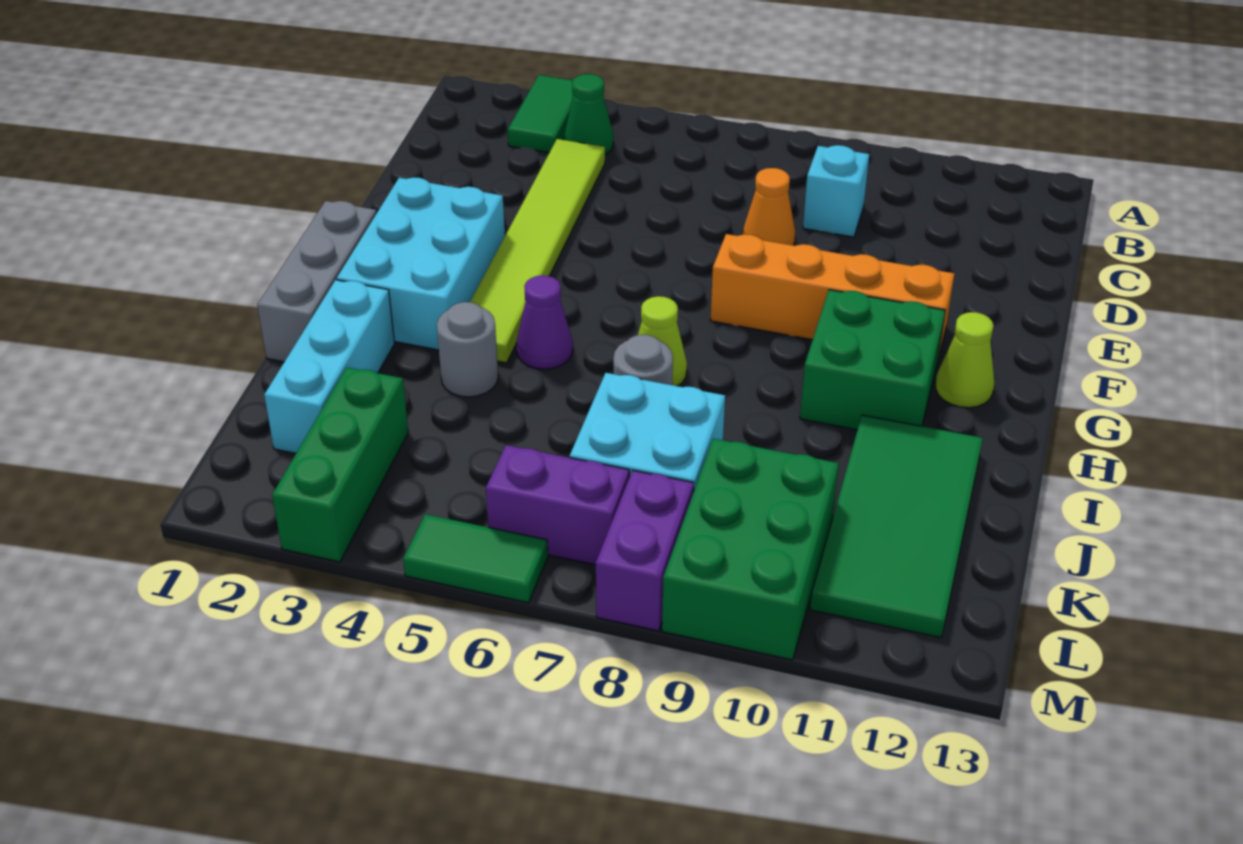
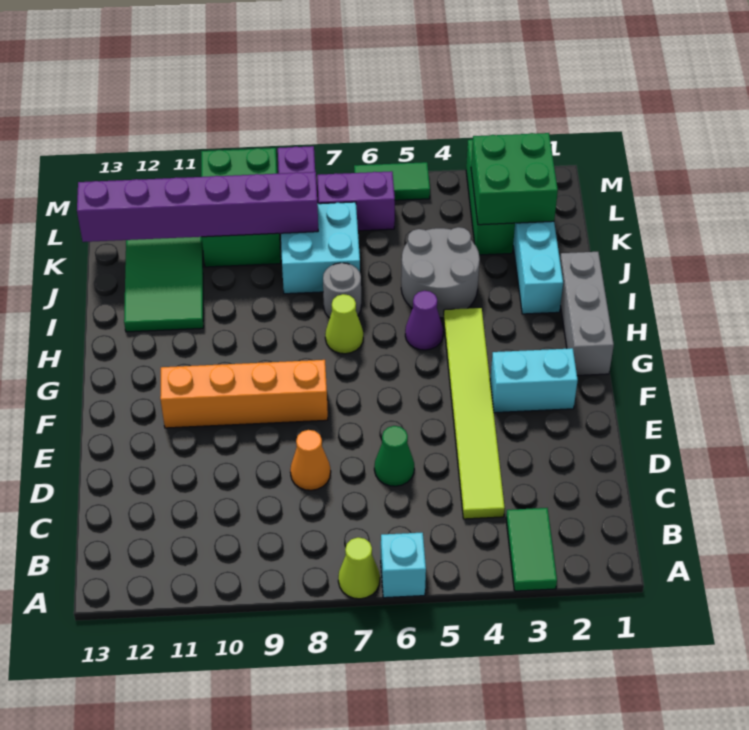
green cone B4 level 1 -> green cone D6 level 1
cyan brick C9 level 1 -> cyan brick A6 level 1
cyan brick F2:H3 level 1 -> cyan brick F2:F3 level 1
green brick G10:H11 level 1 -> green brick K2:L3 level 2
lime cone G12 level 1 -> lime cone A7 level 1
grey round brick I4 level 1 -> grey round brick I4:J5 level 1
none -> purple brick K8:K13 level 2

